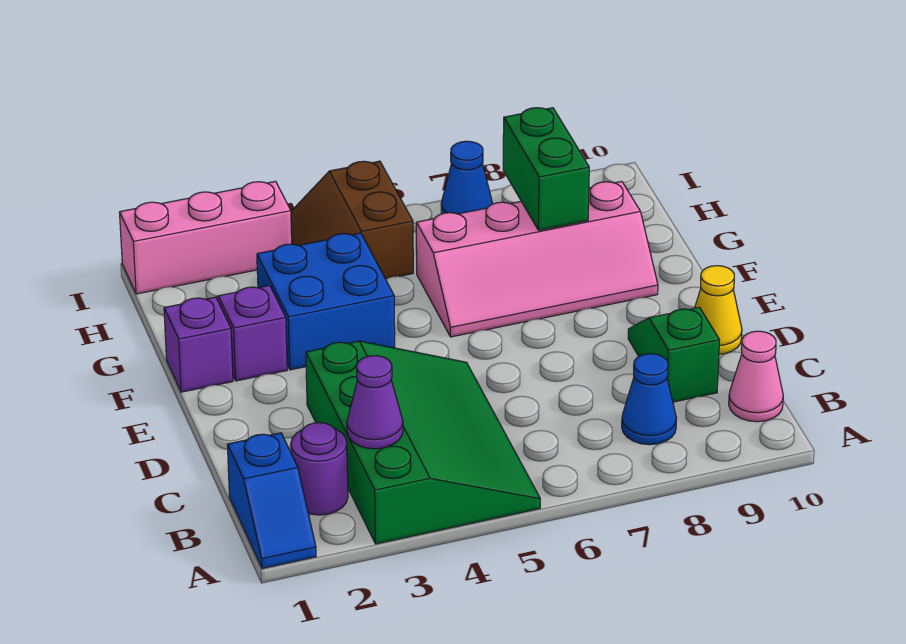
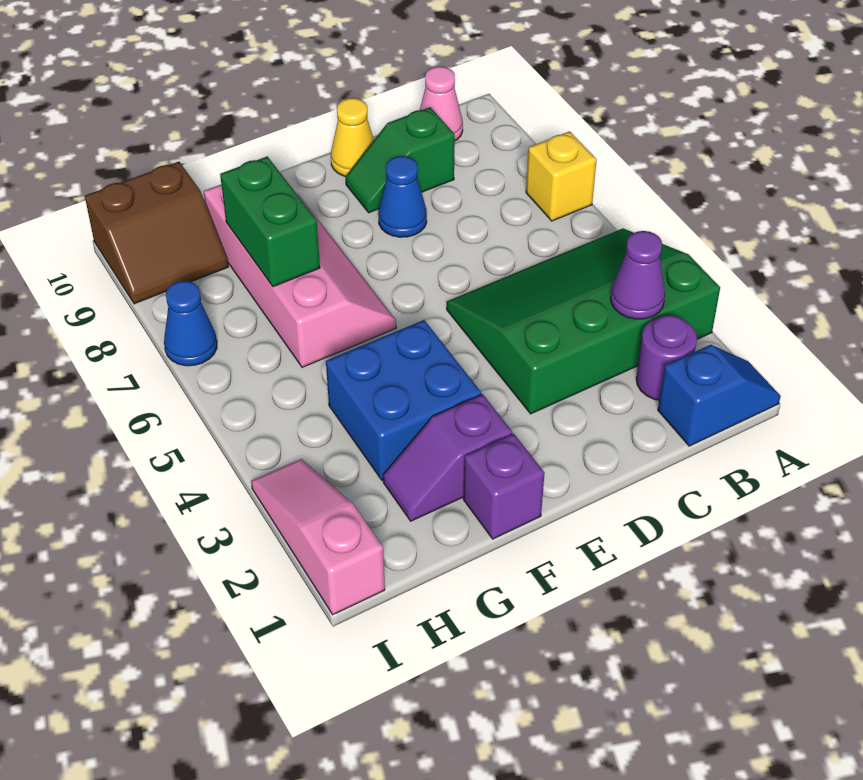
none -> yellow brick A7 level 1
blue cone B8 level 1 -> blue cone D8 level 1
green brick G8:H8 level 2 -> green brick G7:G8 level 2
brown slope H4:I5 level 1 top 5 -> brown slope H9:I10 level 1 top 10
pink brick I1:I3 level 1 -> pink slope I1:I3 level 1 top 1

